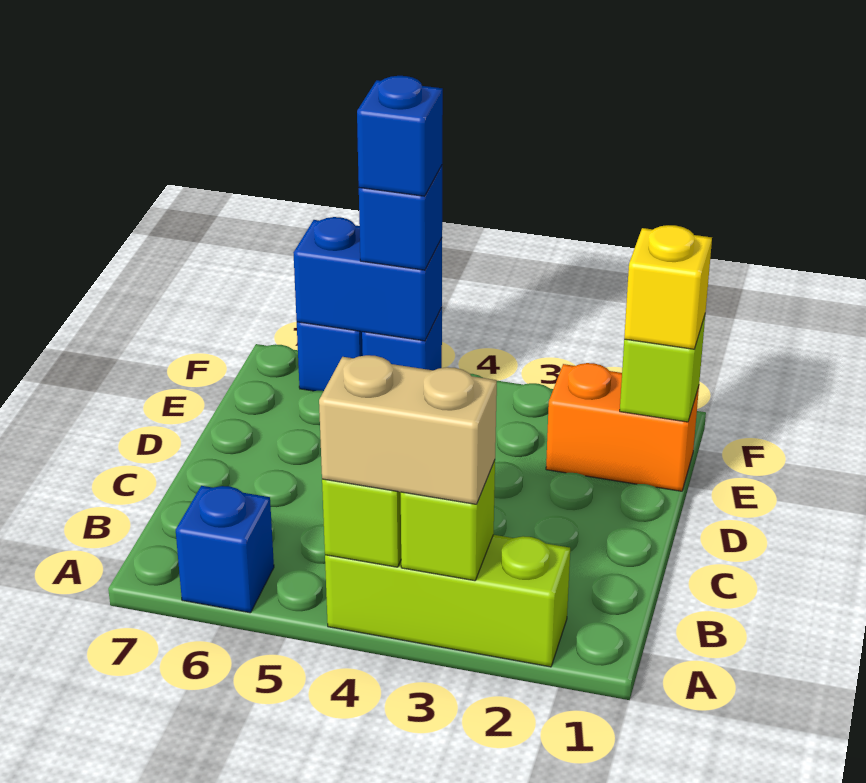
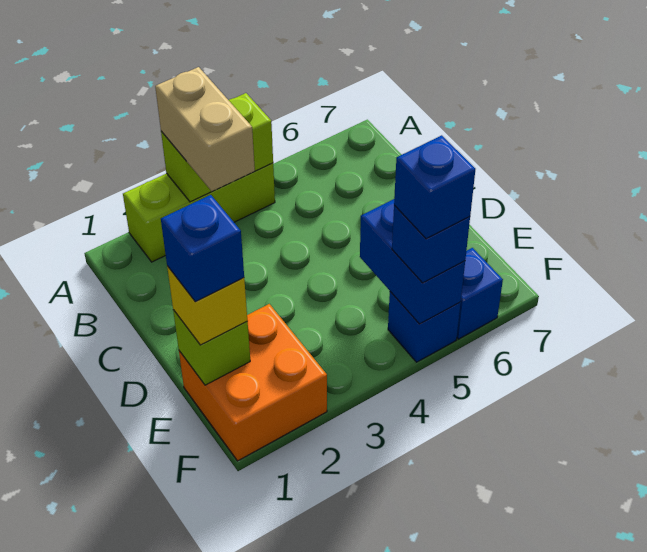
tan brick A3:A4 level 3 -> tan brick A3:B3 level 3
blue brick A6 level 1 -> blue brick E1 level 4
orange brick E1:E2 level 1 -> orange brick E1:F2 level 1
blue brick F5:F6 level 2 -> blue brick E5:F5 level 2

